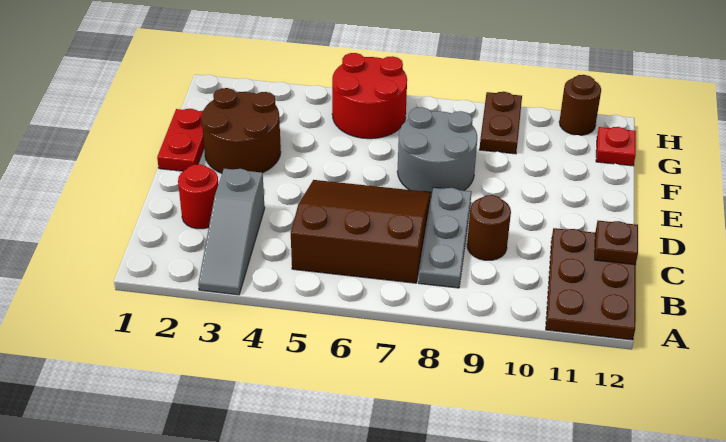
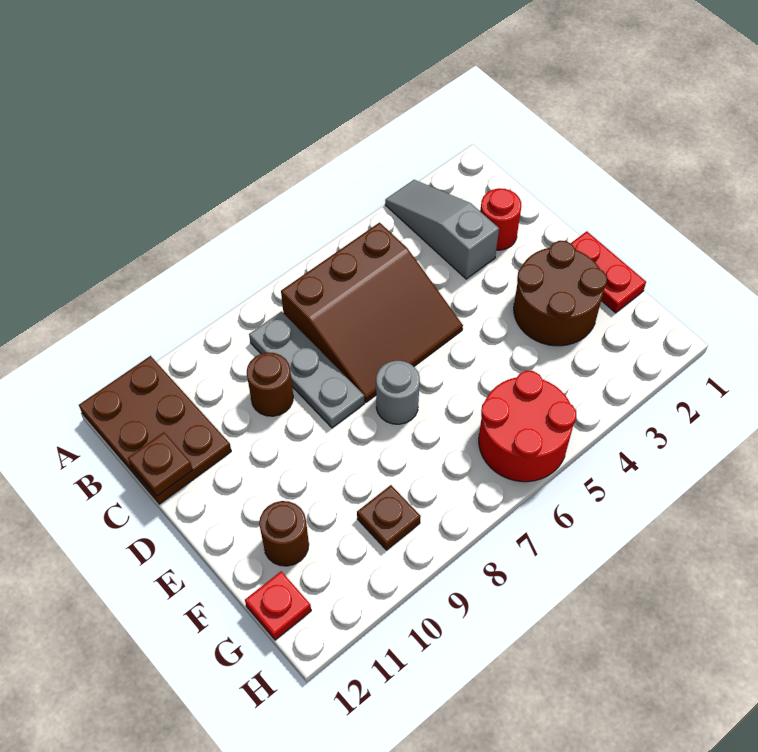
grey round brick E7:F8 level 1 -> grey round brick E7 level 1
brown plate G9:H9 level 1 -> brown plate G9 level 1
brown round brick H11 level 1 -> brown round brick F11 level 1

